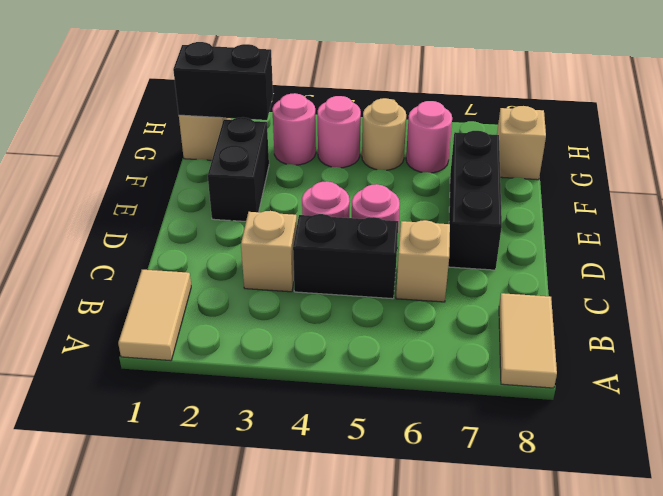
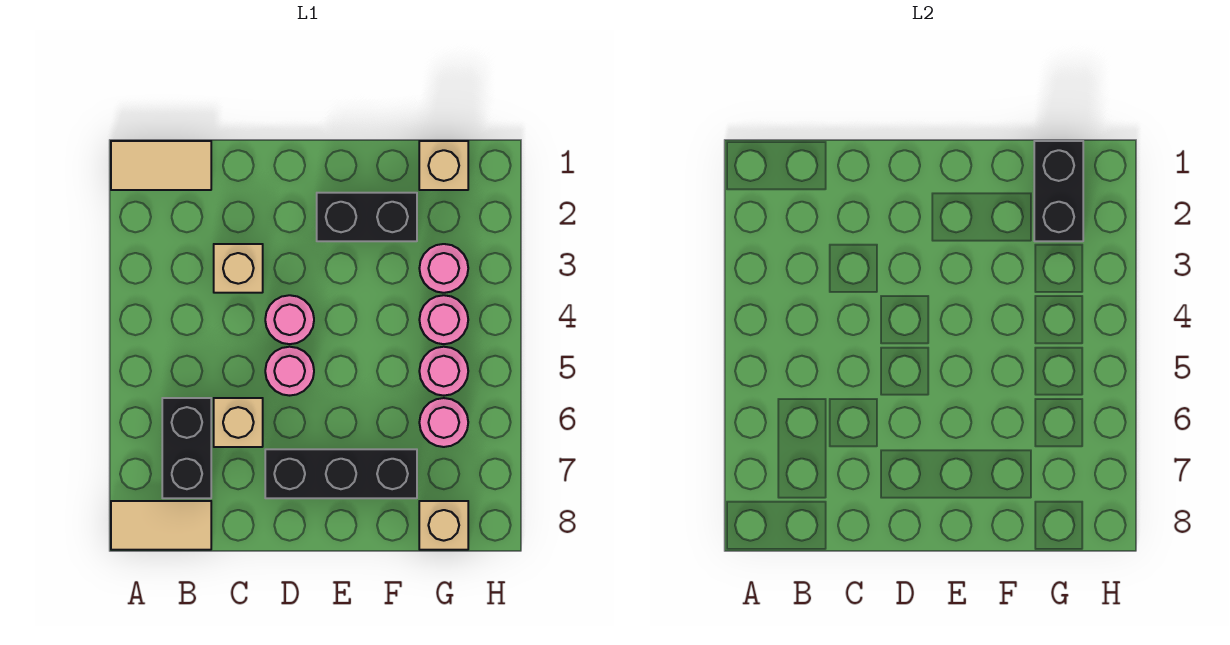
black brick C4:C5 level 1 -> black brick B6:B7 level 1
tan round brick G5 level 1 -> pink round brick G5 level 1

